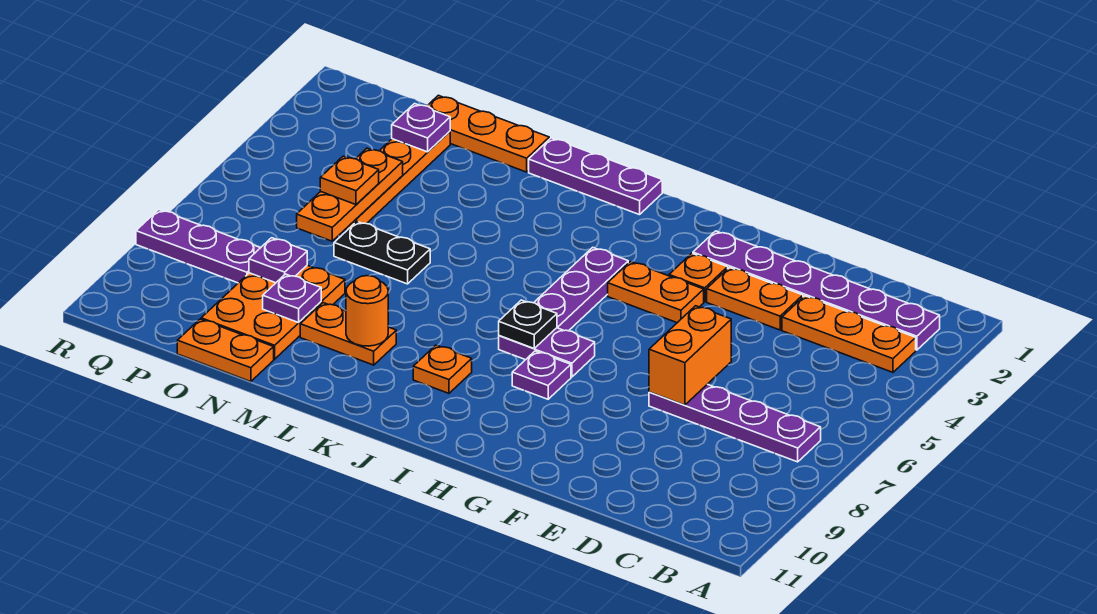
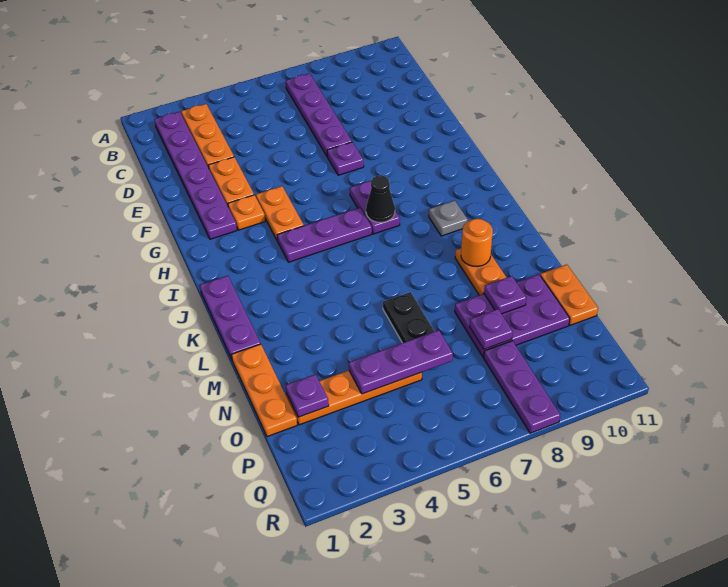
orange brick E6:E7 level 2 -> none
purple plate H8 level 1 -> purple plate F7 level 1
black plate I7 level 2 -> black cone I7 level 2
orange plate J9 level 1 -> grey plate J9 level 1
orange plate N8:O10 level 1 -> purple plate N8:O10 level 1
orange plate O4:O6 level 2 -> purple plate O4:O6 level 2
orange plate O5 level 3 -> none

